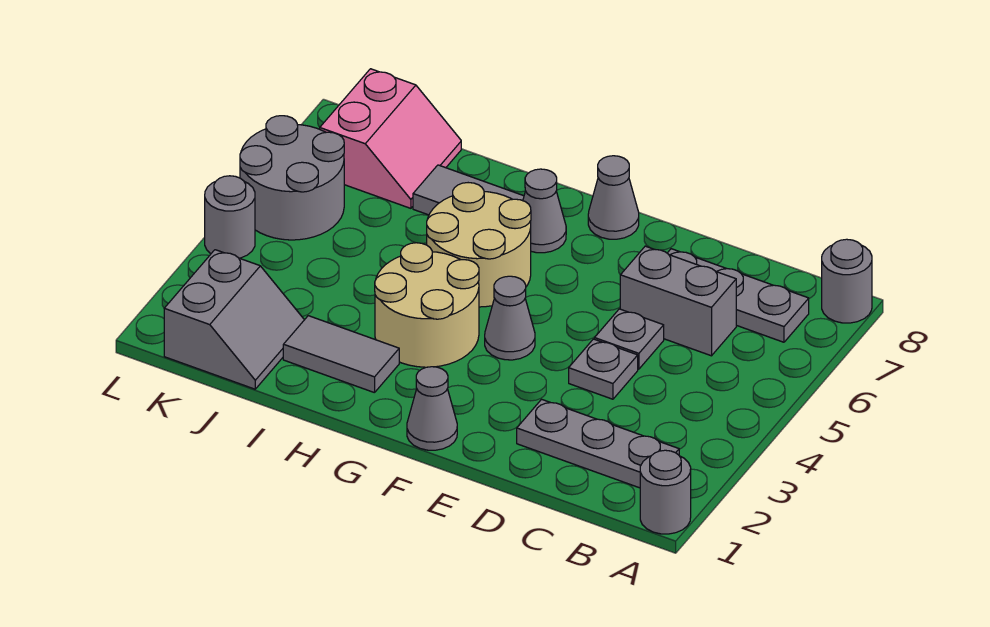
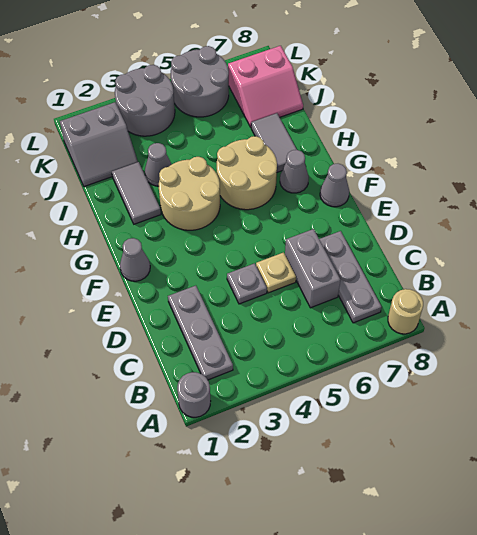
grey round brick A8 level 1 -> tan round brick A8 level 1
grey plate D5 level 1 -> tan plate D5 level 1
grey cone F4 level 1 -> grey cone I3 level 1
grey round brick L4 level 1 -> grey round brick K3:L4 level 1

